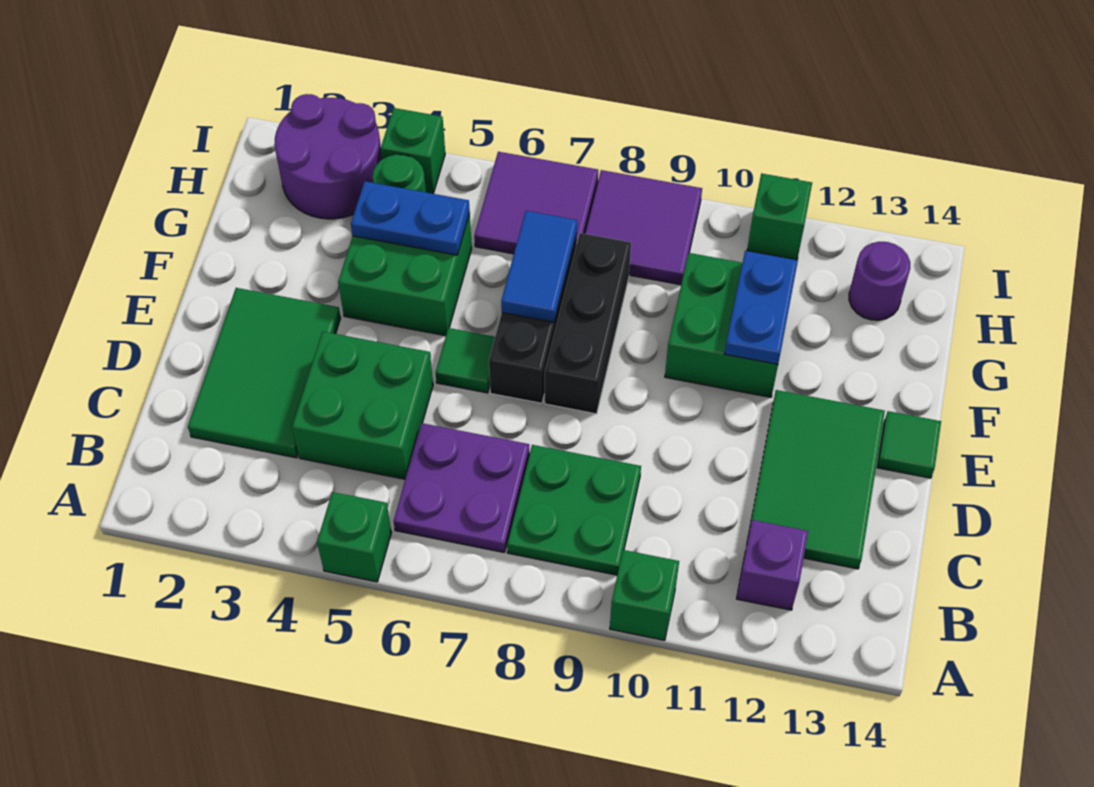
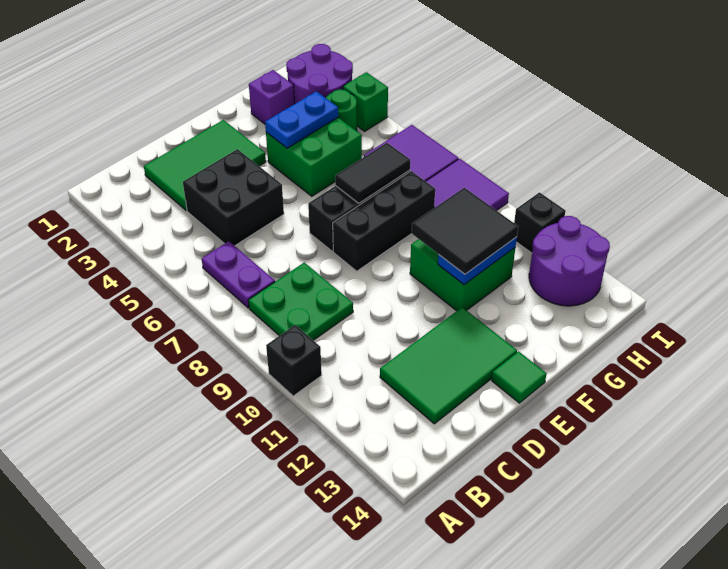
green brick A5 level 1 -> none
green brick A10 level 1 -> black brick A10 level 1
purple plate B6:C7 level 1 -> purple plate B6:B7 level 1
purple brick B12 level 1 -> purple brick G2 level 1
green brick C4:D5 level 1 -> black brick C4:D5 level 1
green tile E6 level 1 -> none
blue tile F7:G7 level 2 -> black tile F7:G7 level 2
none -> black tile F10:G11 level 3
blue plate G4:G5 level 2 -> blue plate F4:G4 level 2
purple round brick H13 level 1 -> purple round brick H12:I13 level 1
green brick I11 level 1 -> black brick I11 level 1

